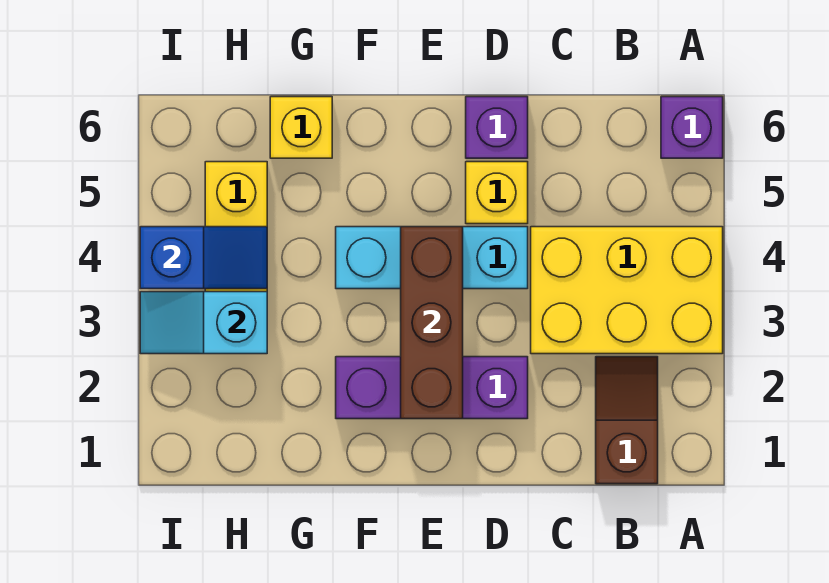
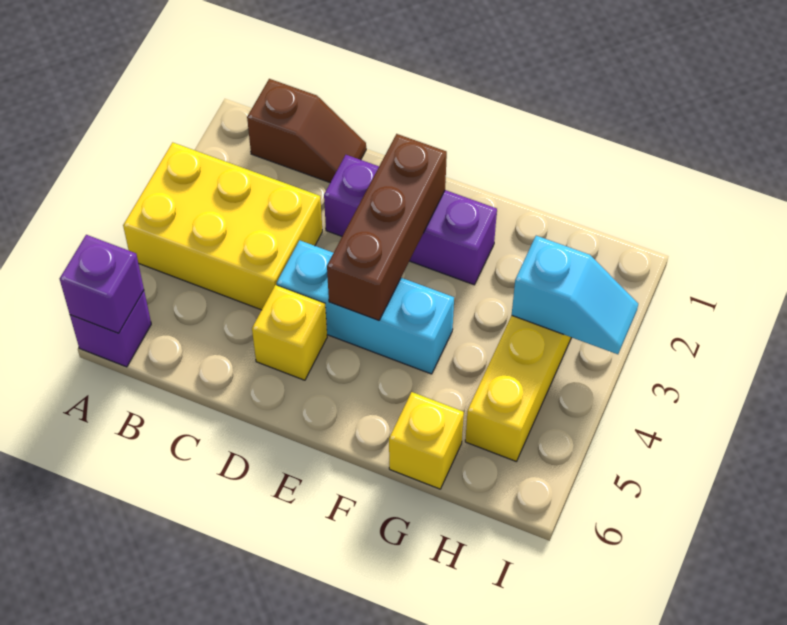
brown slope B1:B2 level 1 top 1 -> brown slope B1:C1 level 1 top B
purple brick D6 level 1 -> purple brick A6 level 2
blue slope H4:I4 level 2 top I -> none

